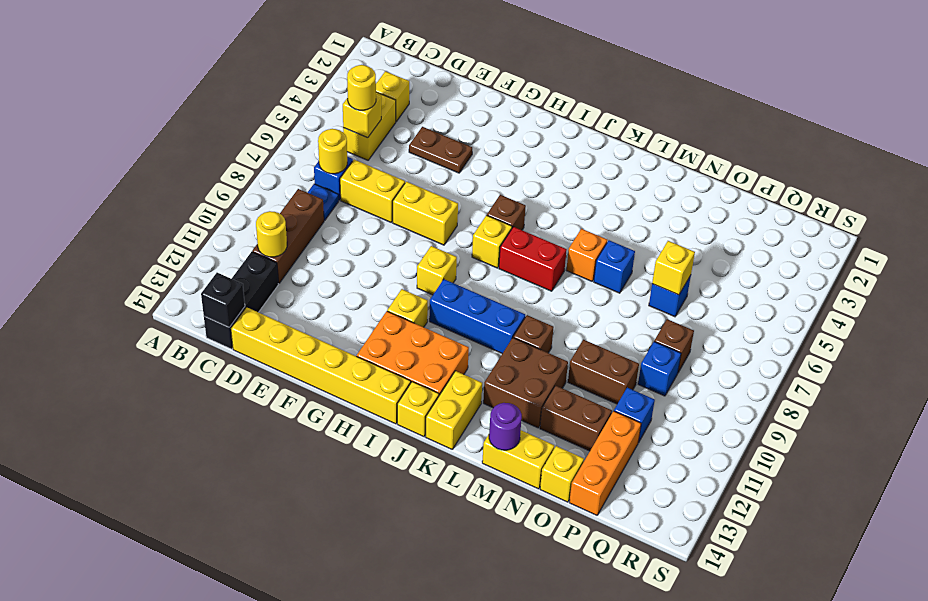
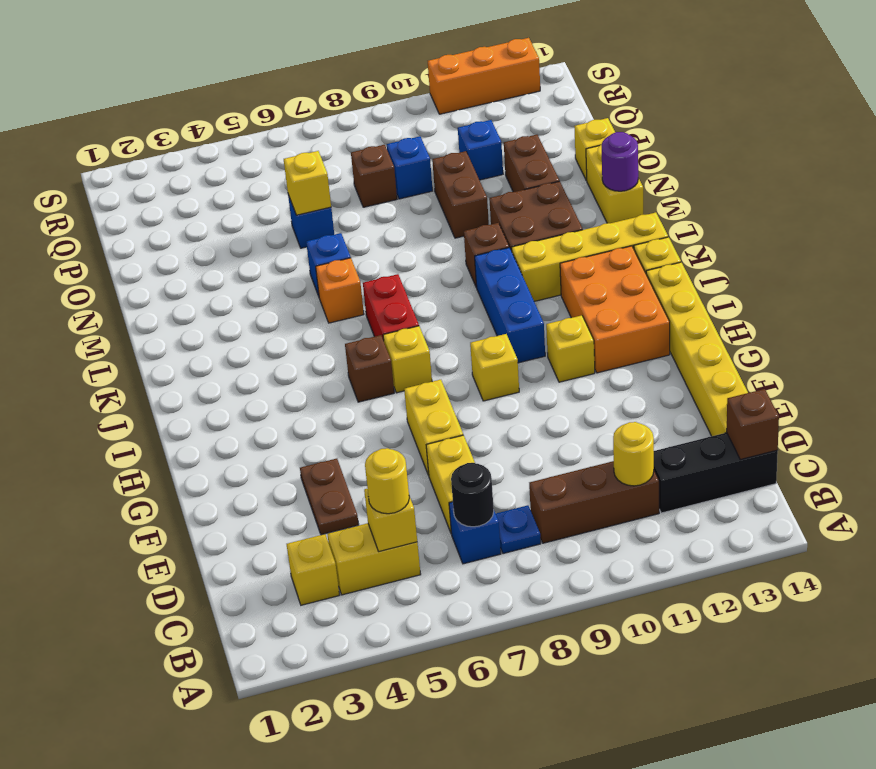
yellow round brick C7 level 2 -> black round brick C7 level 2
black brick C14 level 2 -> brown brick C14 level 2
yellow brick K13:K14 level 1 -> yellow brick K11:K14 level 1
orange brick P12:P14 level 1 -> orange brick S11:S13 level 1

